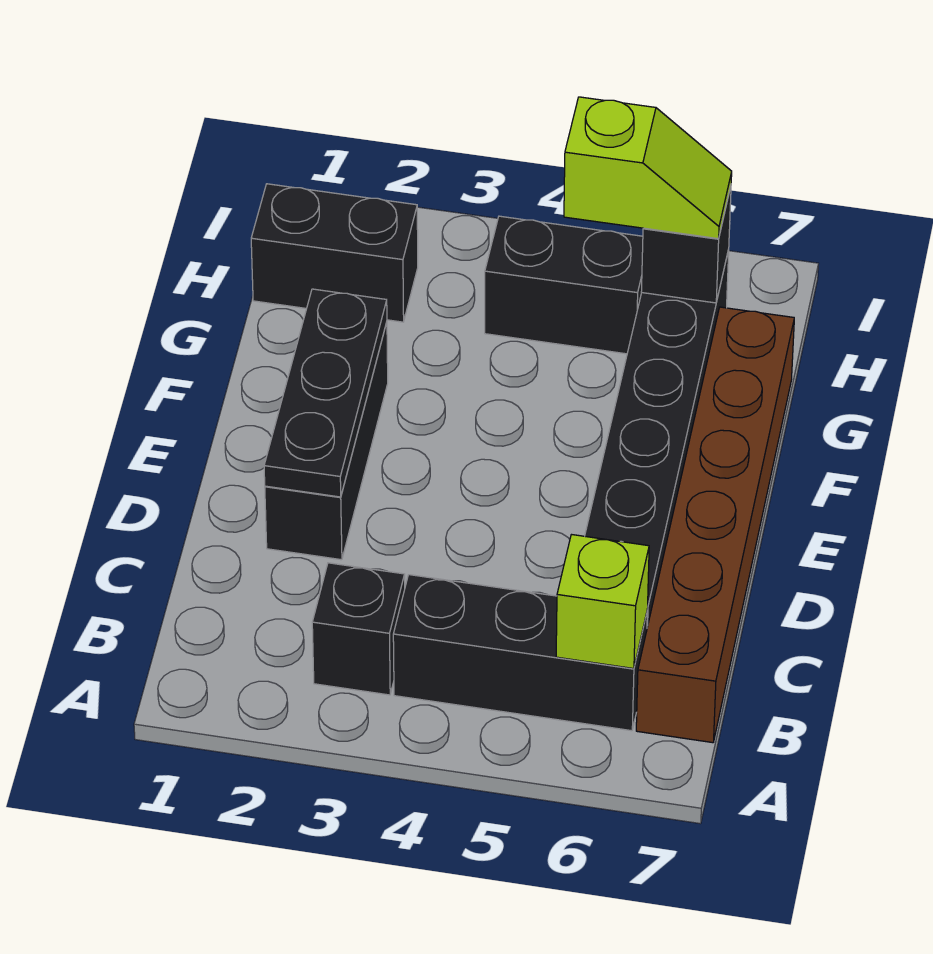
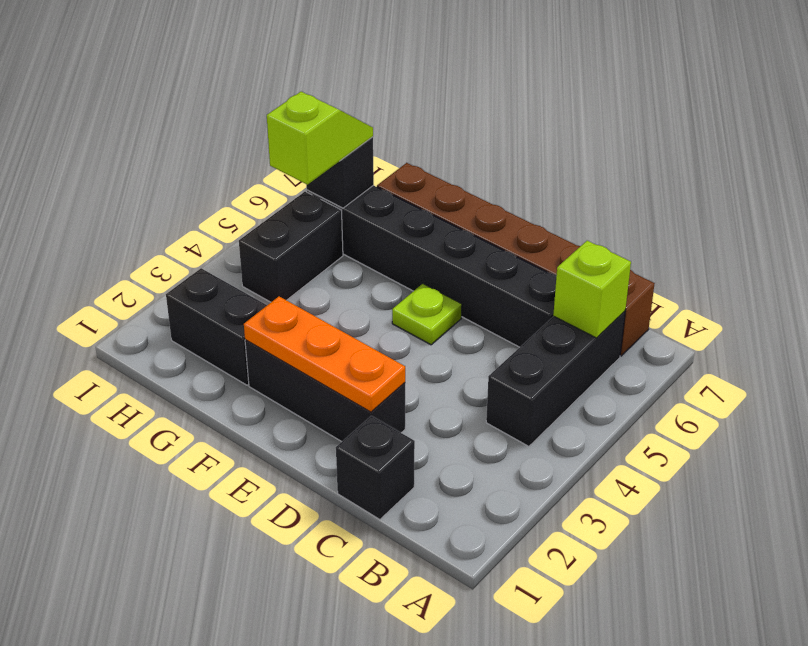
black brick B3 level 1 -> black brick C1 level 1
black plate D2:F2 level 2 -> orange plate D2:F2 level 2
none -> lime plate E5 level 1
black brick H1:H2 level 1 -> black brick G2:H2 level 1

